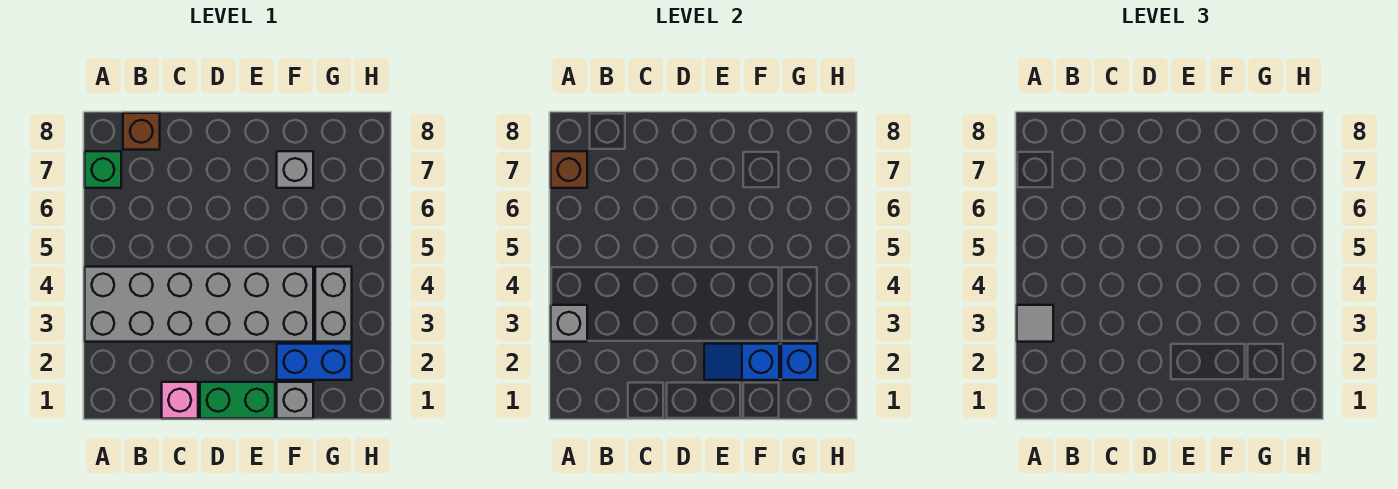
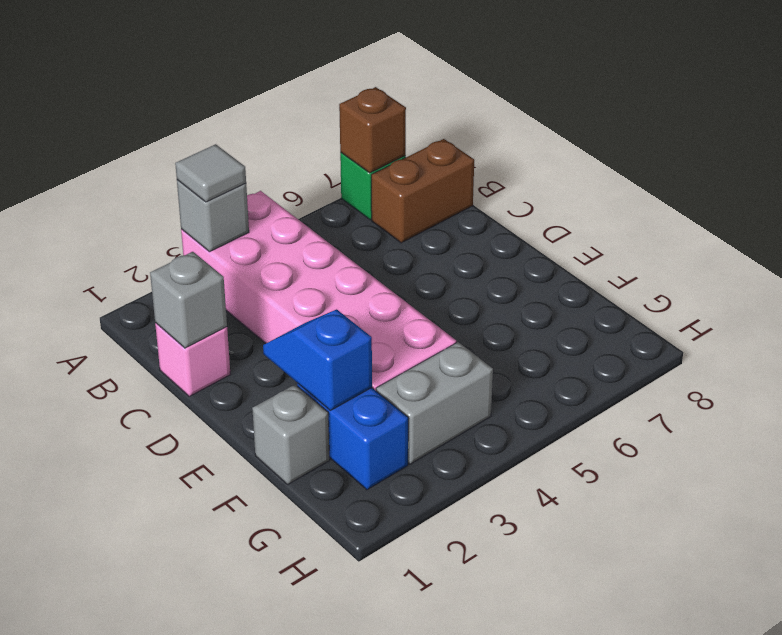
grey brick A3:F4 level 1 -> pink brick A3:F4 level 1
brown brick B8 level 1 -> brown brick B7:B8 level 1
green brick D1:E1 level 1 -> none
grey brick F7 level 1 -> grey brick C1 level 2
blue brick G2 level 2 -> none

